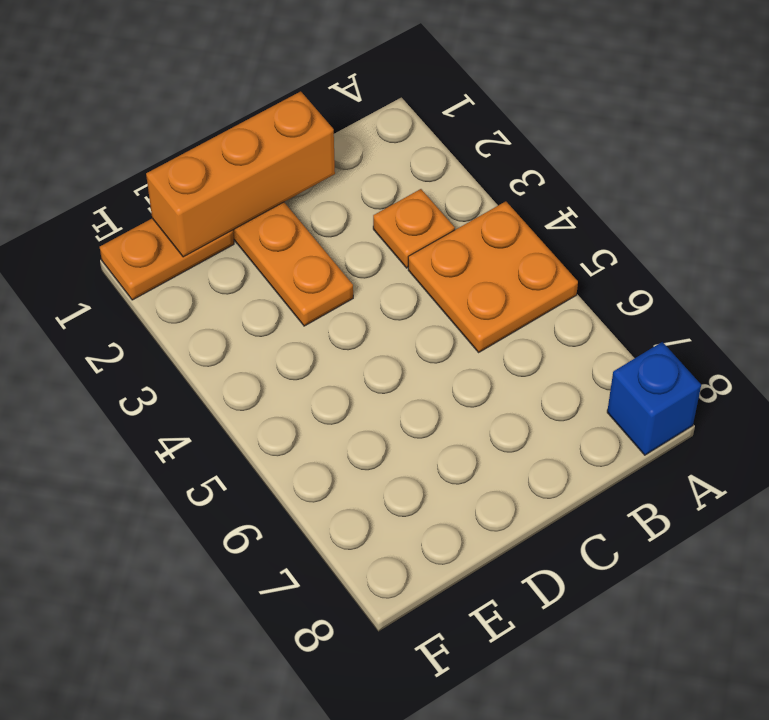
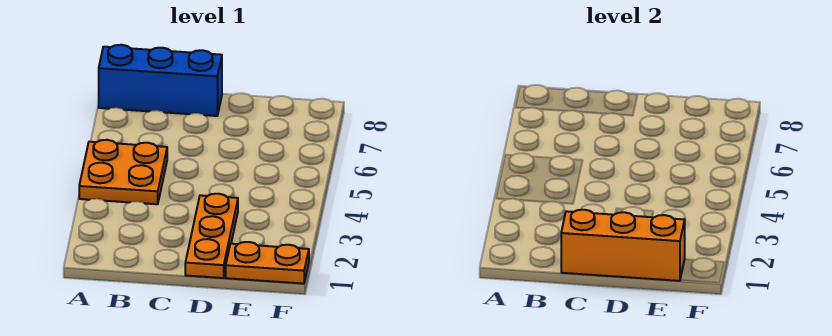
blue brick A8 level 1 -> blue brick A8:C8 level 1
orange plate B3 level 1 -> none

